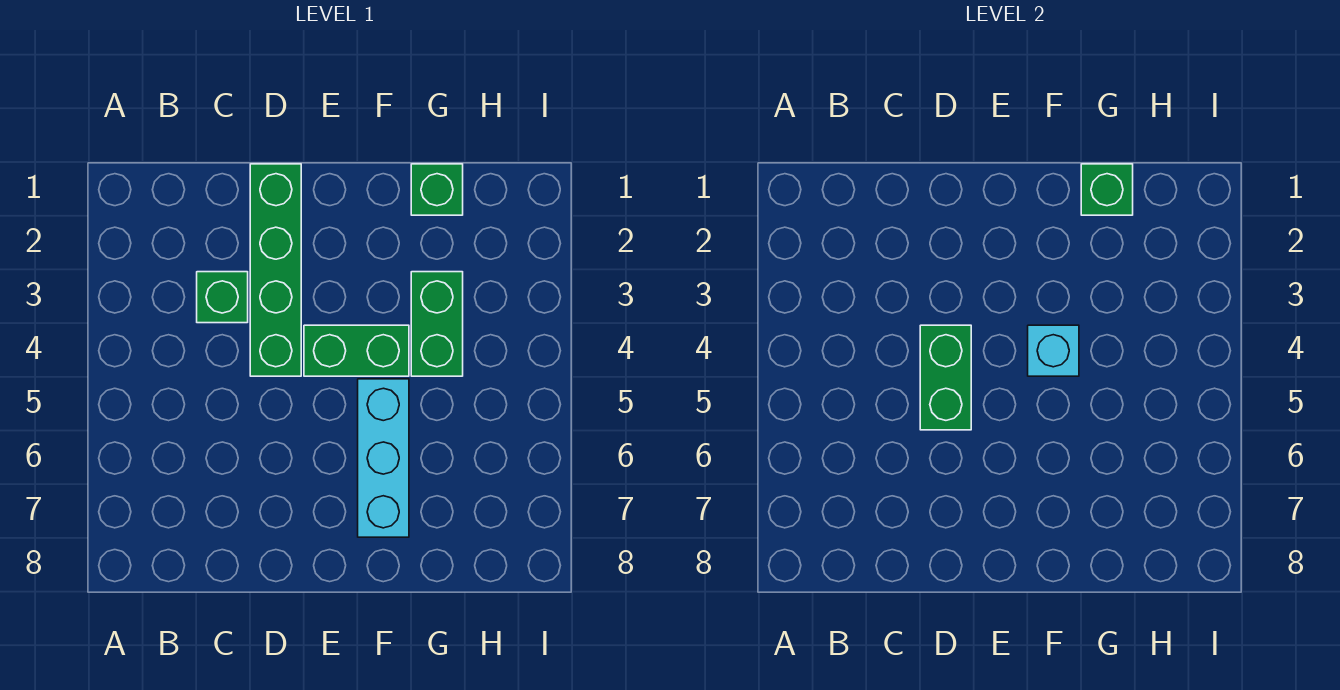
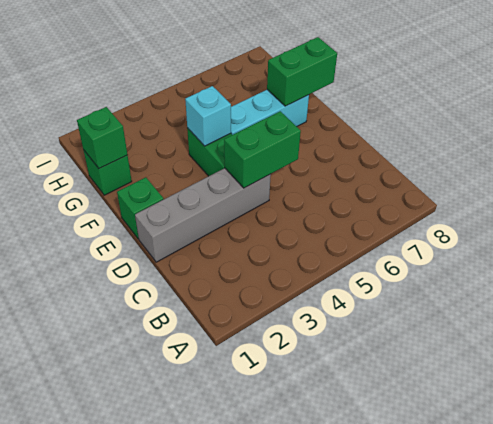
green brick C3 level 1 -> green brick E1 level 1
green brick D1:D4 level 1 -> grey brick D1:D4 level 1
green brick G3:G4 level 1 -> green brick F7:F8 level 2

